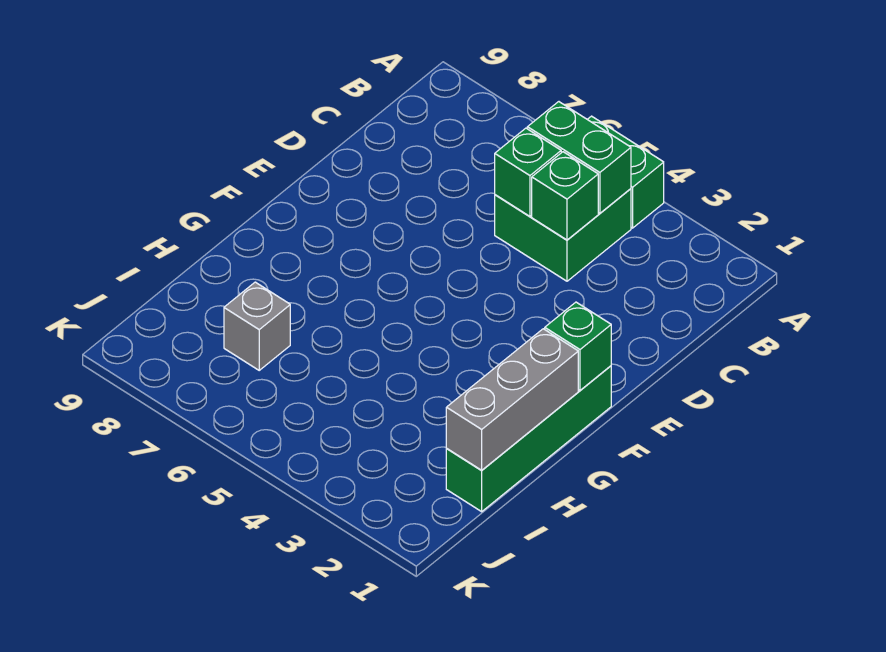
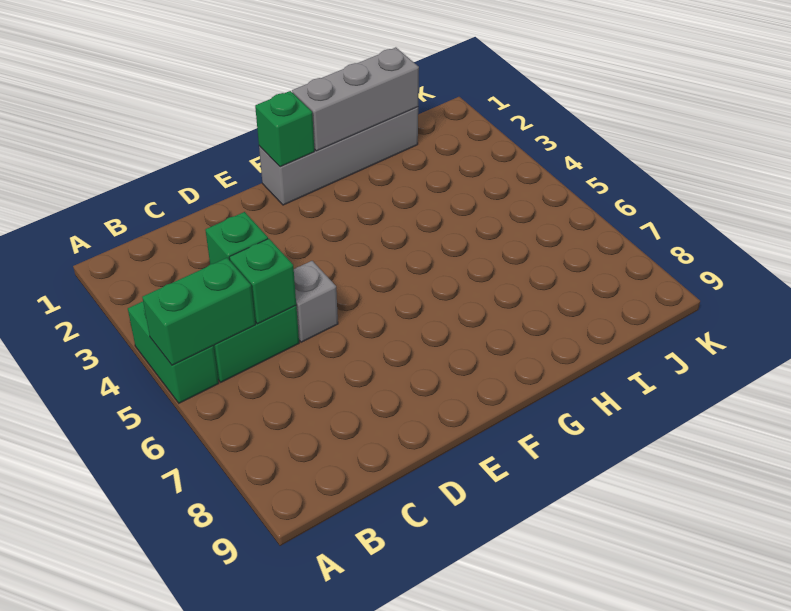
green brick B4:B5 level 2 -> green brick A5:B5 level 2
green brick F1:I1 level 1 -> grey brick F1:I1 level 1
grey brick I7 level 1 -> grey brick D5 level 1

